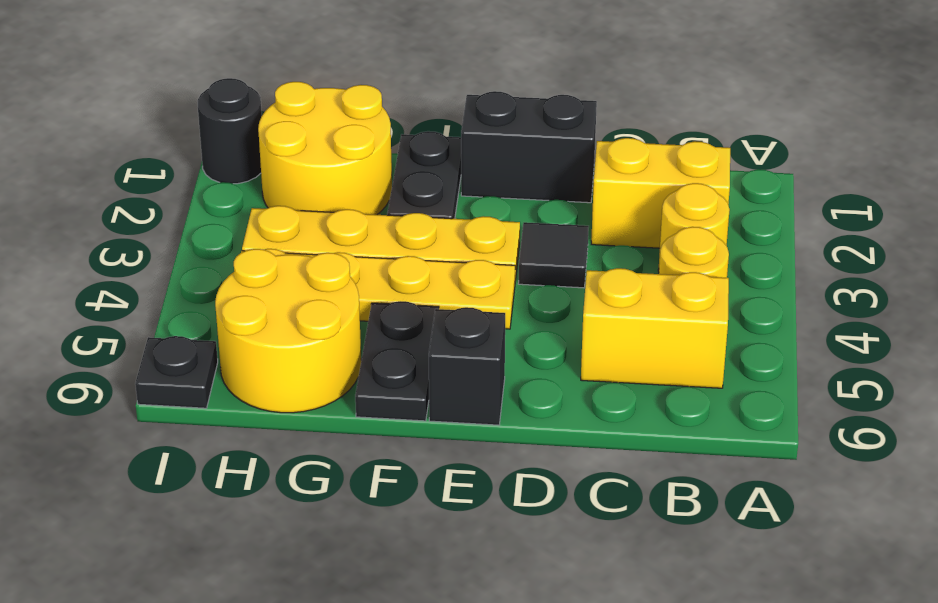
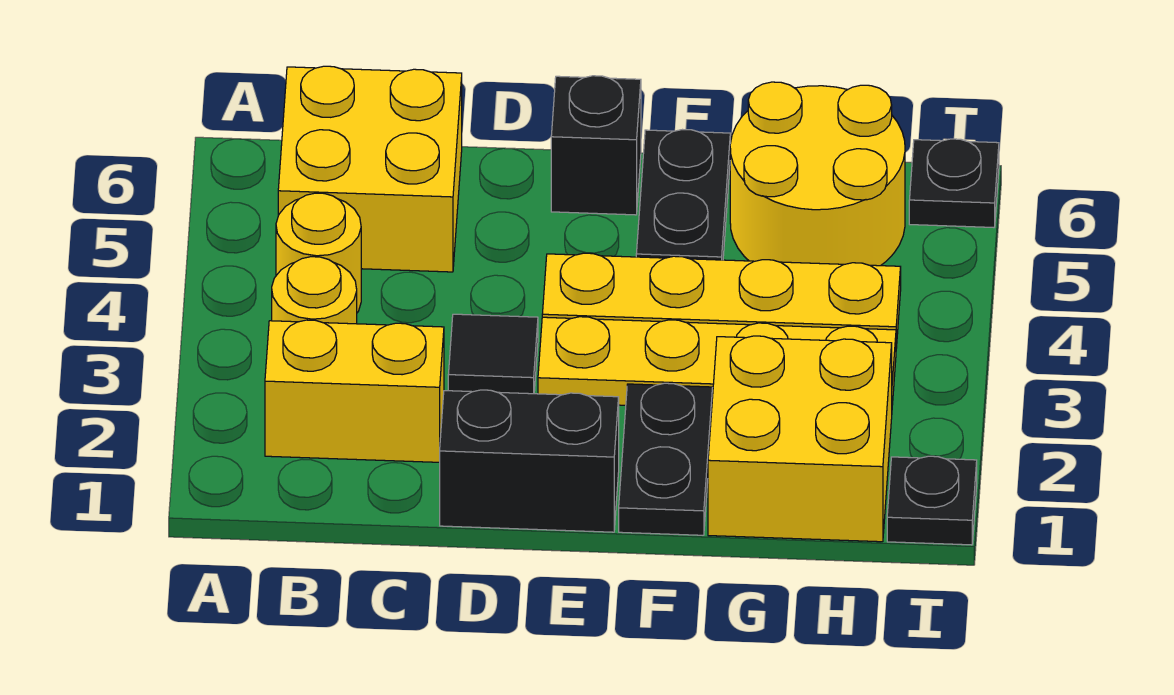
yellow brick B5:C5 level 1 -> yellow brick B5:C6 level 1
yellow round brick G1:H2 level 1 -> yellow brick G1:H2 level 1
black round brick I1 level 1 -> black plate I1 level 1

